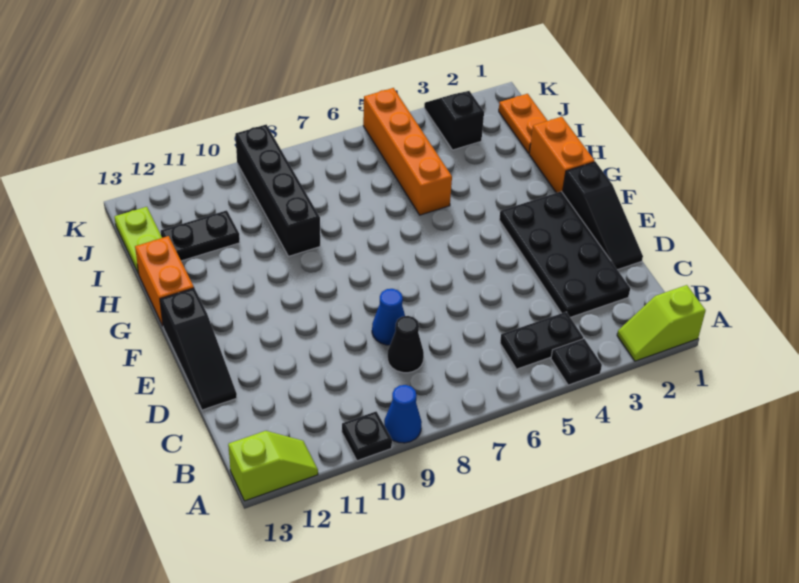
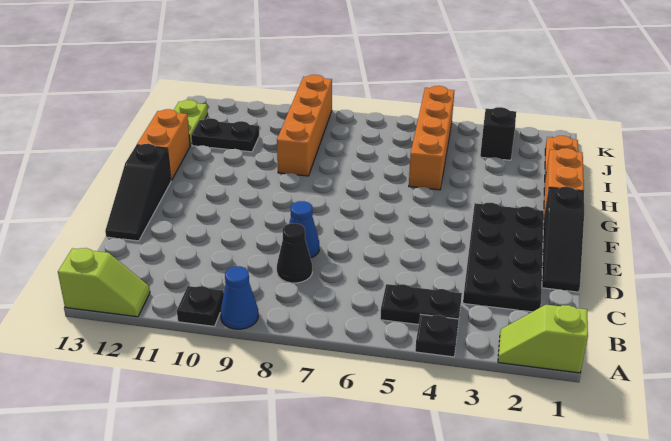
black brick H9:K9 level 1 -> orange brick H9:K9 level 1

